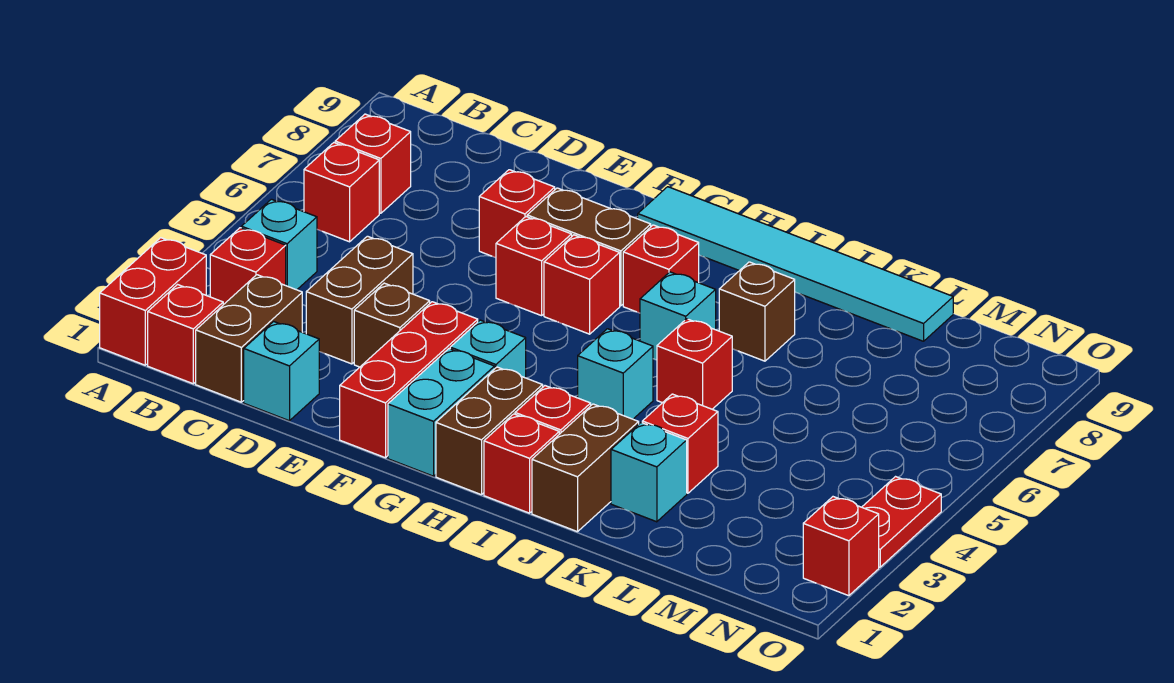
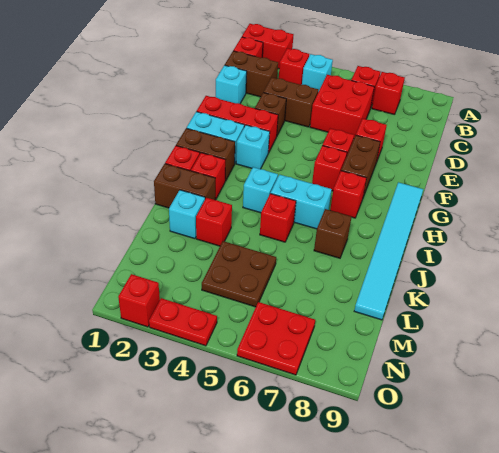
none -> red brick C5:D6 level 1
cyan brick I6 level 1 -> cyan brick I5:I6 level 1
none -> brown plate L4:M5 level 1
none -> red plate N6:O7 level 1

